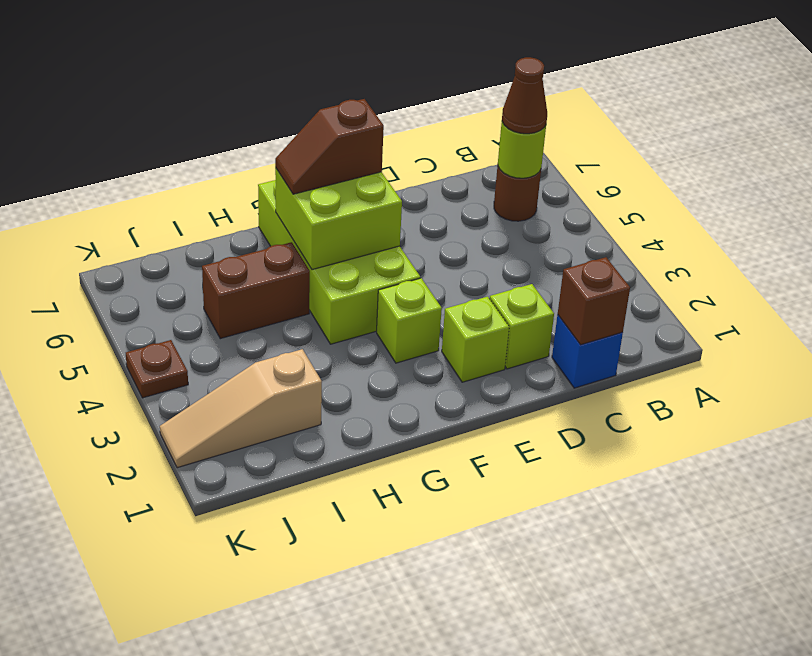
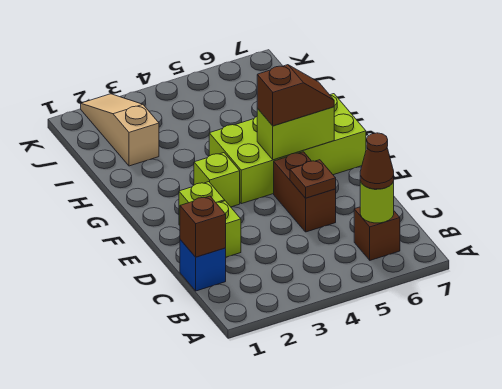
brown round brick B6 level 1 -> brown brick B6 level 1
lime brick F5:G6 level 2 -> lime brick F5:F6 level 2
brown slope F6:G6 level 3 top F -> brown slope F5:F6 level 3 top 5
brown brick H5:I5 level 1 -> brown brick D5:E5 level 1
brown plate K4 level 1 -> brown plate D5 level 2

